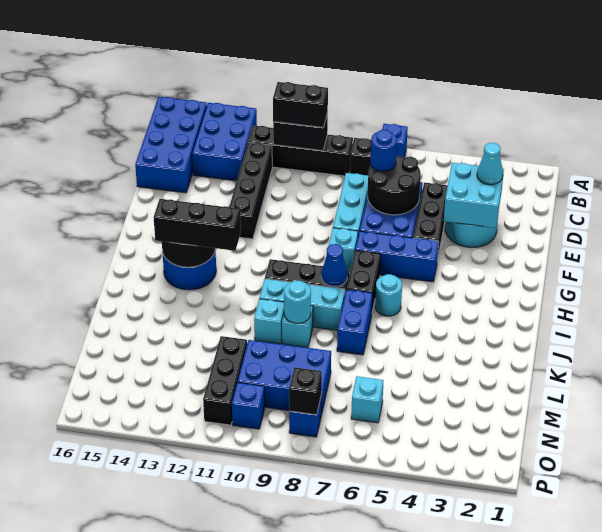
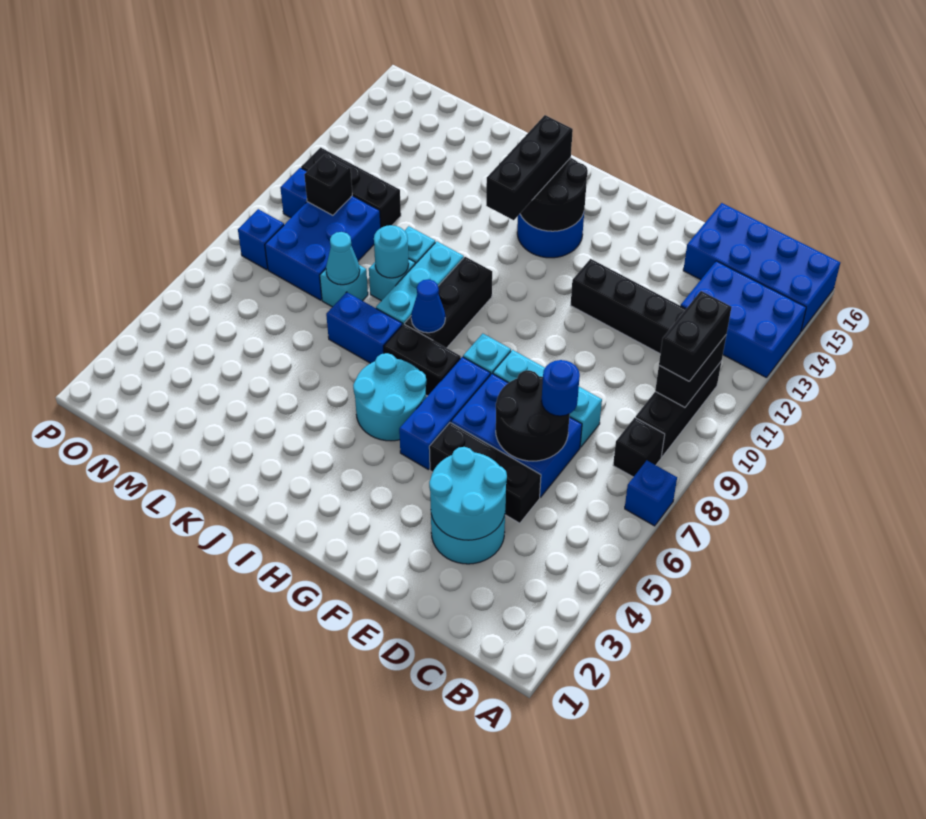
black brick B9:B12 level 1 -> black brick B9:B11 level 1
cyan brick D3:E4 level 2 -> cyan round brick D3:E4 level 2
cyan cone D3 level 3 -> cyan cone L8 level 2
cyan round brick I6 level 1 -> cyan round brick H5:I6 level 1
cyan brick N6 level 1 -> cyan brick L8 level 1
black brick O8 level 2 -> black brick N10 level 2

